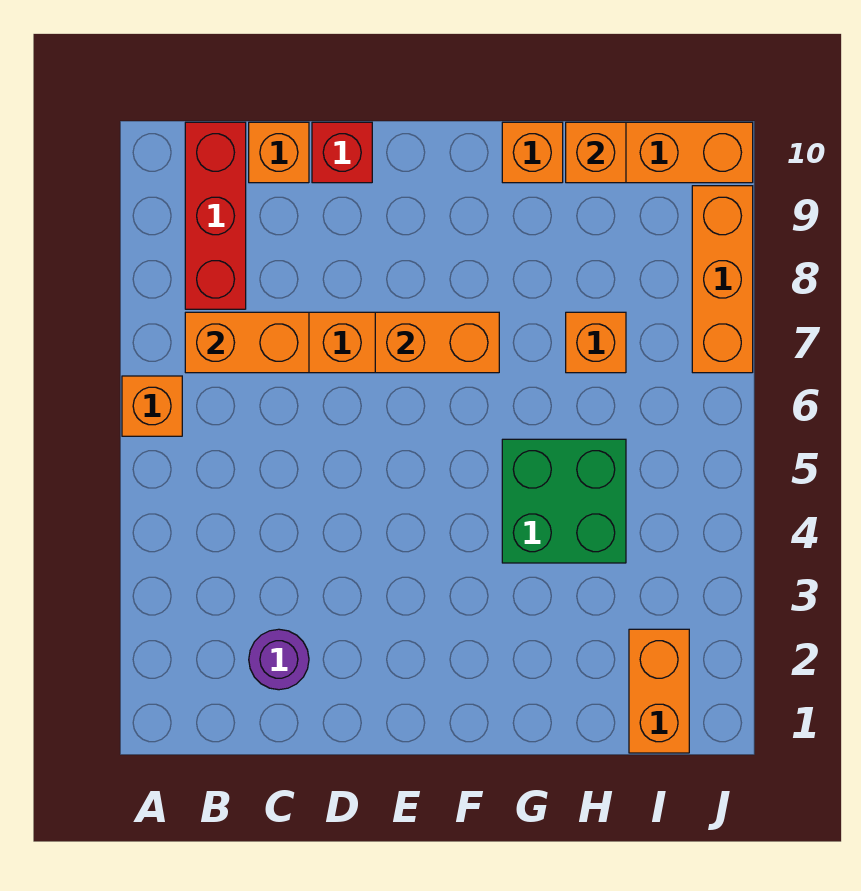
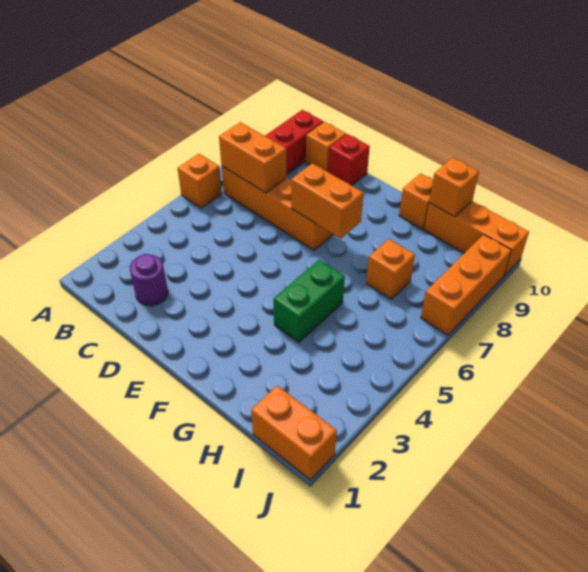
green brick G4:H5 level 1 -> green brick G4:G5 level 1
orange brick I1:I2 level 1 -> orange brick I1:J1 level 1

